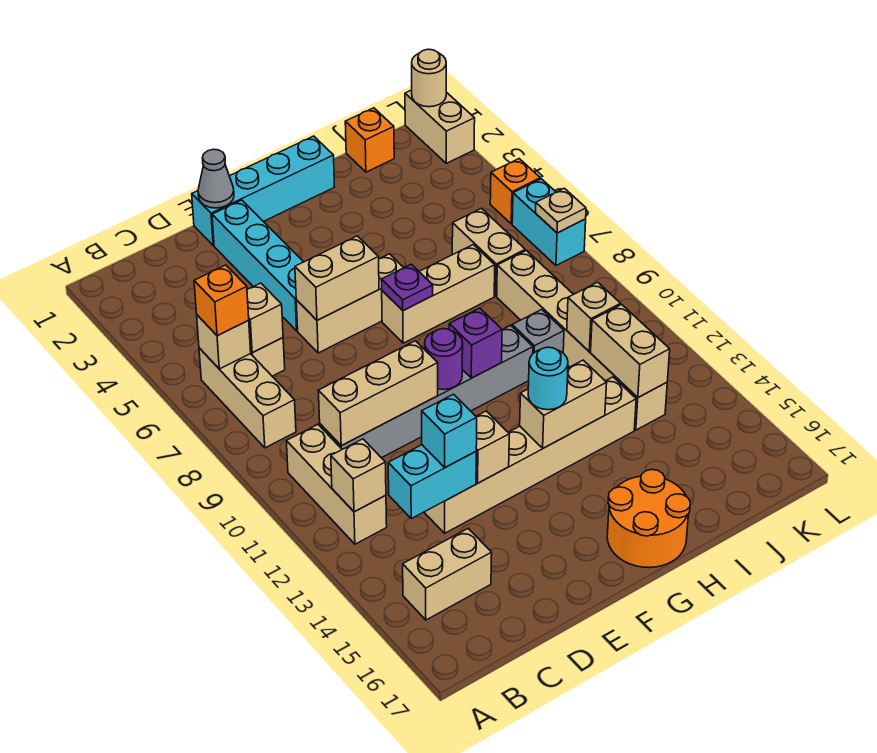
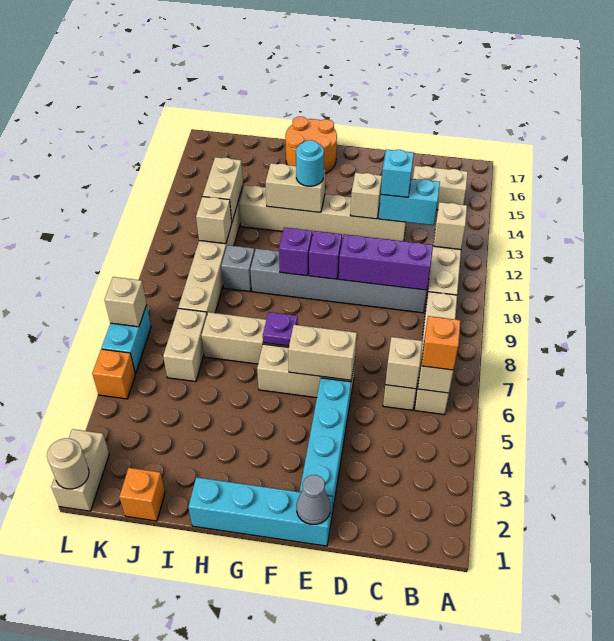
tan brick B6:B8 level 1 -> tan brick B6:B9 level 1
tan brick C10:E10 level 2 -> purple brick C10:E10 level 2
purple round brick F10 level 2 -> purple brick F10 level 2
tan plate L7 level 2 -> tan brick L7 level 2

